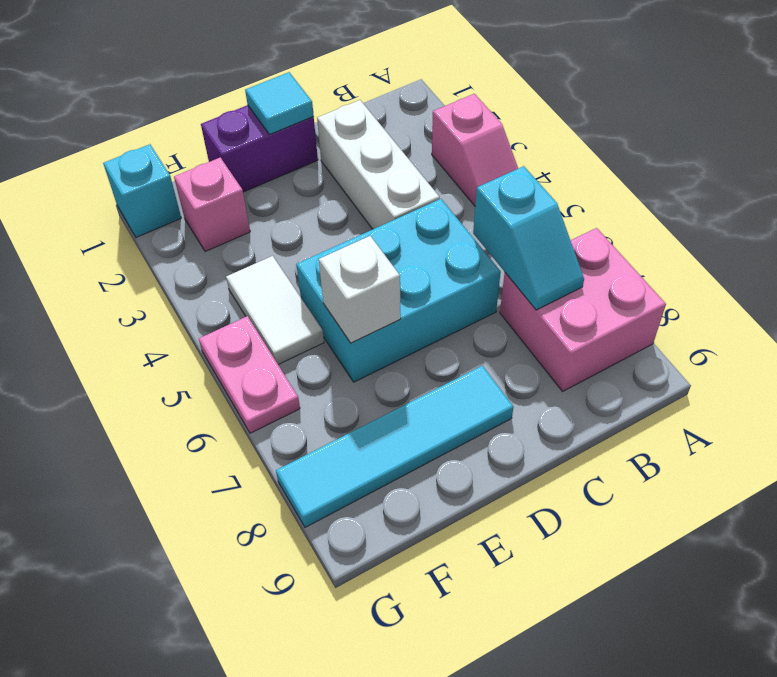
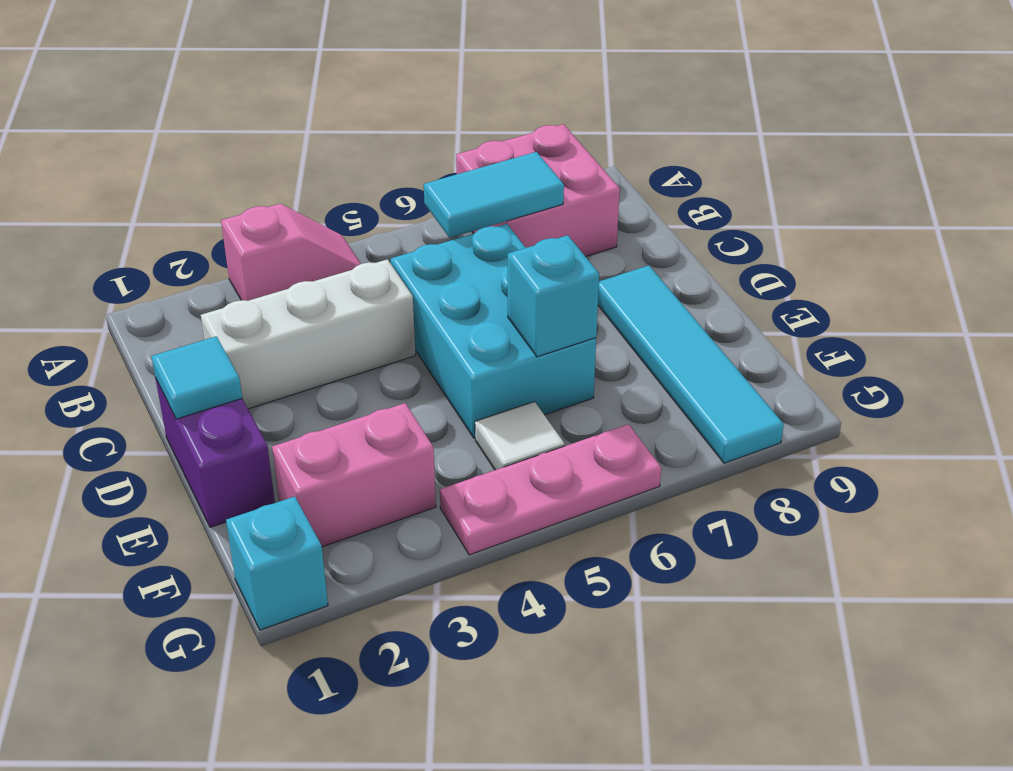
cyan slope B6:B7 level 2 top 6 -> cyan tile B6:B7 level 2
white brick E6 level 2 -> cyan brick E6 level 2
pink brick F2 level 1 -> pink brick F2:F3 level 1
white tile F4:F5 level 1 -> white tile F5 level 1
pink plate G5:G6 level 1 -> pink plate G4:G6 level 1

